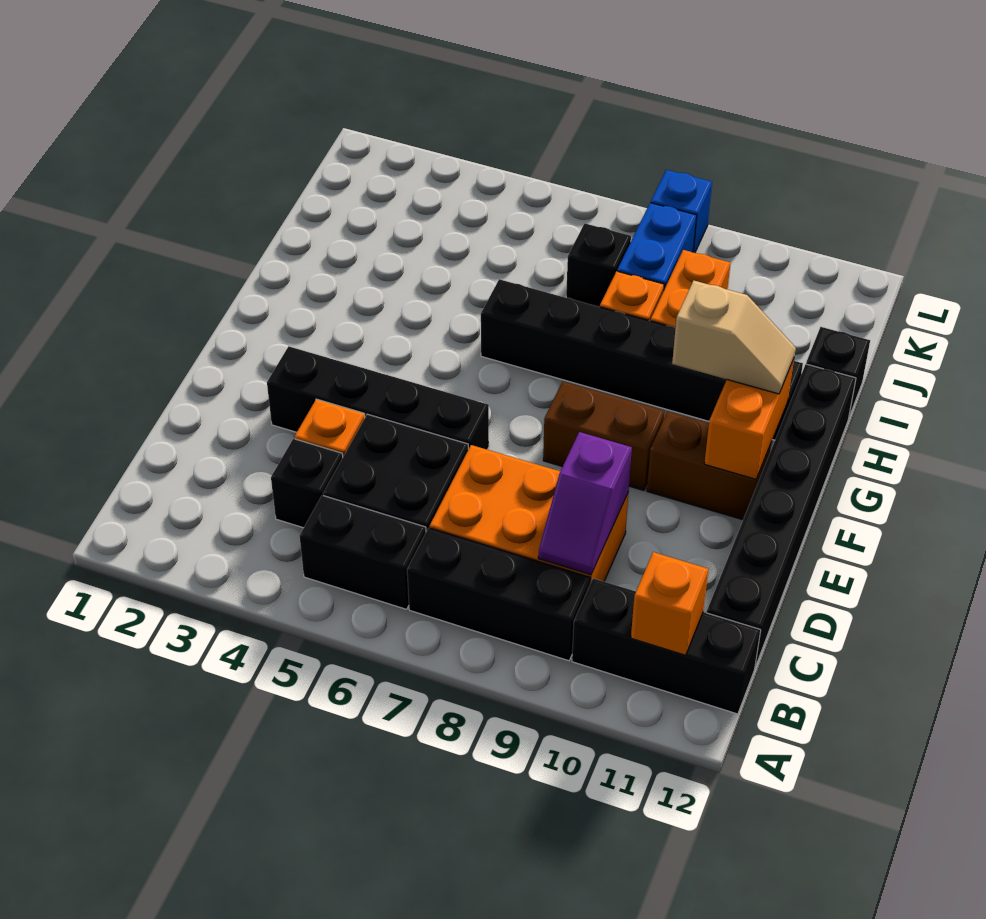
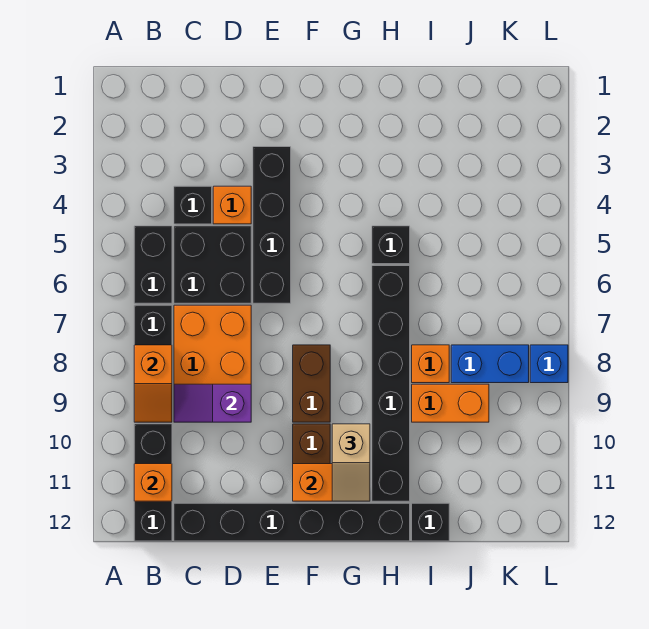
none -> orange slope B8:B9 level 2 top 8
black brick J7 level 1 -> black brick H5 level 1

